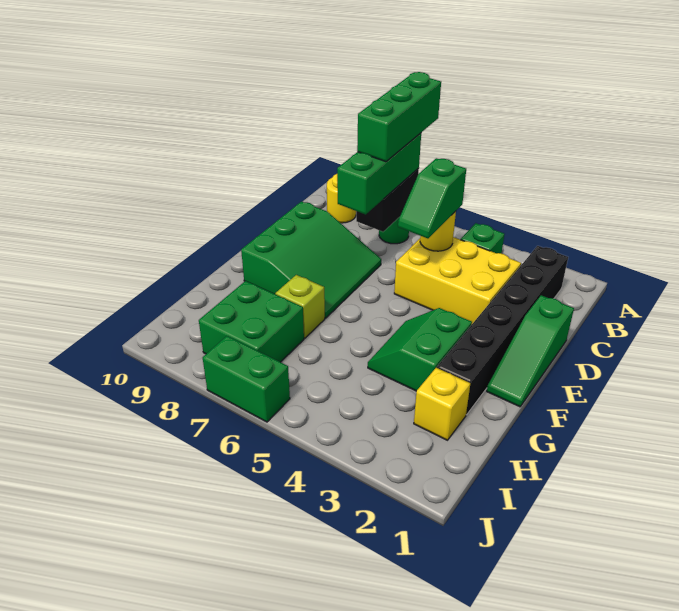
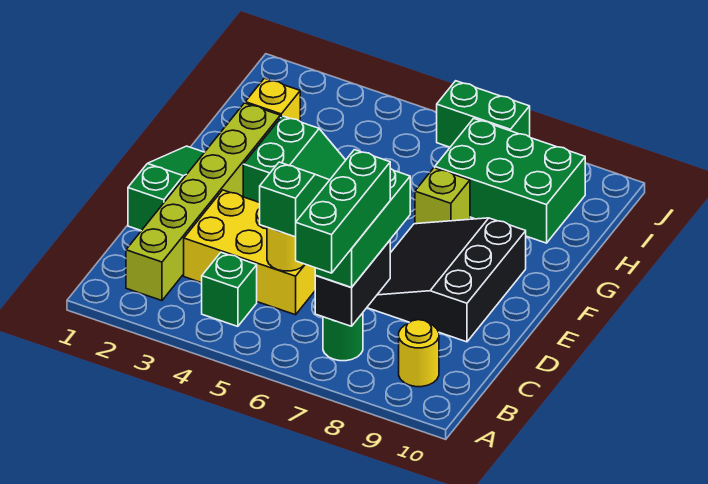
black brick B2:G2 level 1 -> lime brick B2:G2 level 1
green slope D7:F9 level 1 top 9 -> black slope D7:F9 level 1 top 9
green brick H7:I8 level 1 -> green brick H7:I9 level 1

